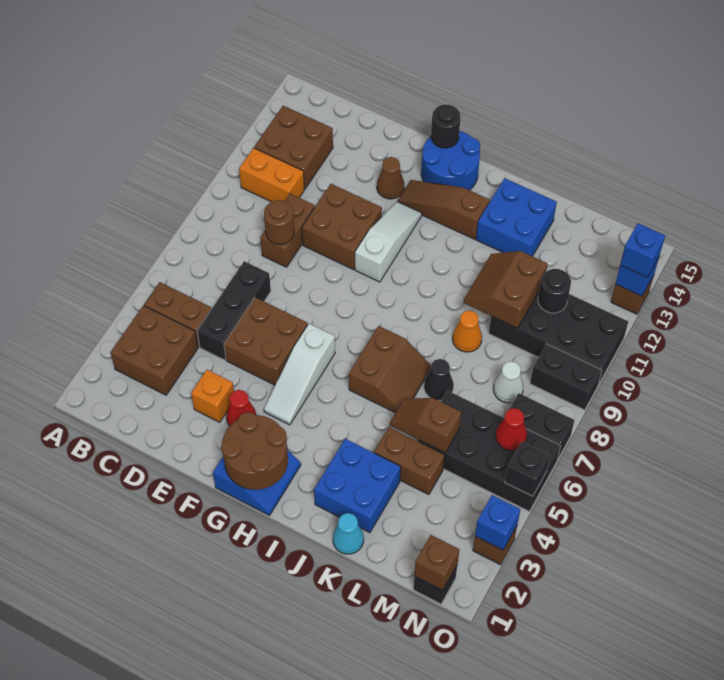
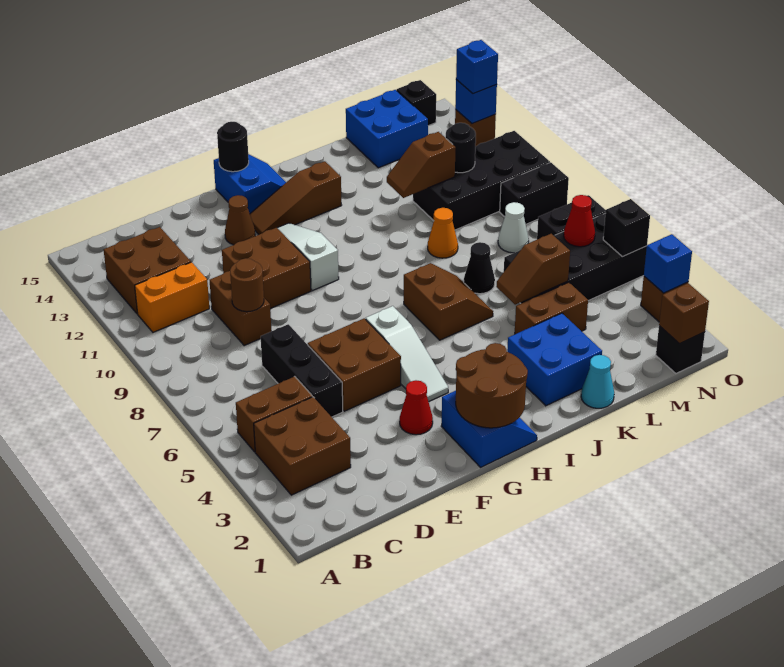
orange brick E3 level 1 -> none
blue round brick G14:H15 level 1 -> blue slope G14:H15 level 1 top G
blue brick J13:K14 level 1 -> blue brick L14:M15 level 1
brown slope K10:L11 level 2 top L -> brown slope K11:L11 level 2 top L
none -> black brick N15 level 1

